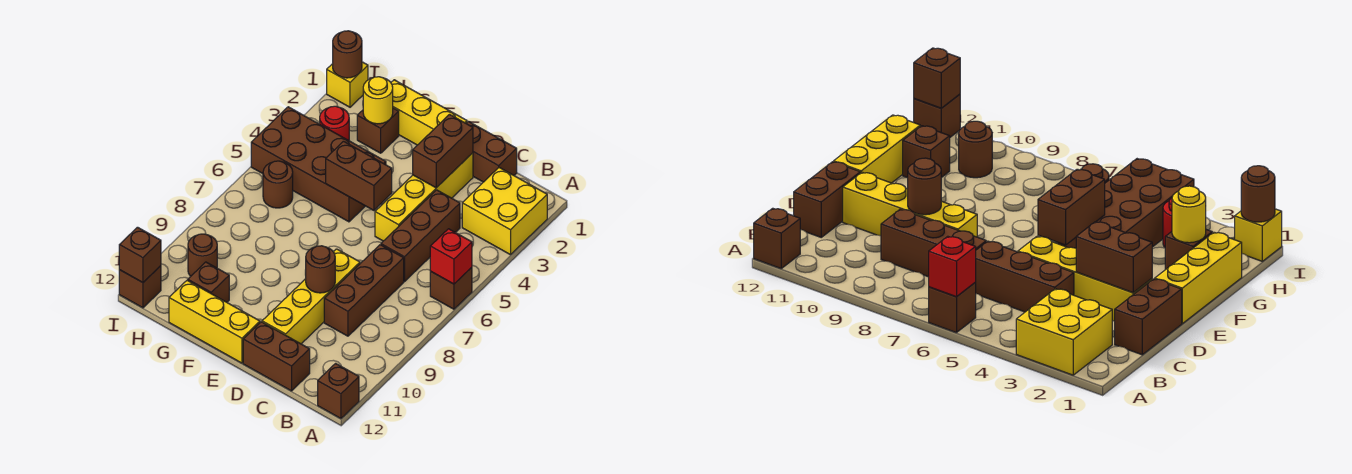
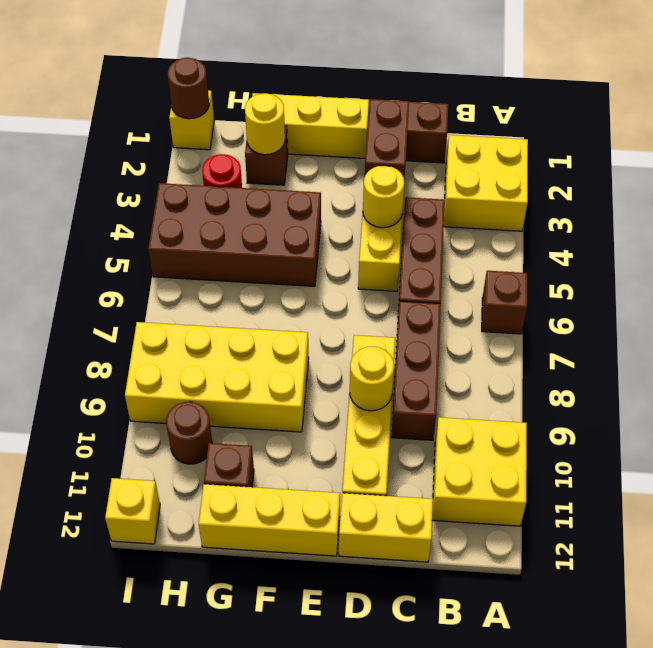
red brick A6 level 2 -> none
none -> yellow brick A10:B11 level 1
brown brick A12 level 1 -> none
brown brick C12:D12 level 1 -> yellow brick C12:D12 level 1
none -> yellow round brick D4 level 2
brown round brick D9 level 2 -> yellow round brick D9 level 2
brown brick E5:F5 level 2 -> none
none -> yellow brick F8:I9 level 1
brown round brick H6 level 1 -> none
brown brick I12 level 1 -> yellow brick I12 level 1
brown brick I12 level 2 -> none

